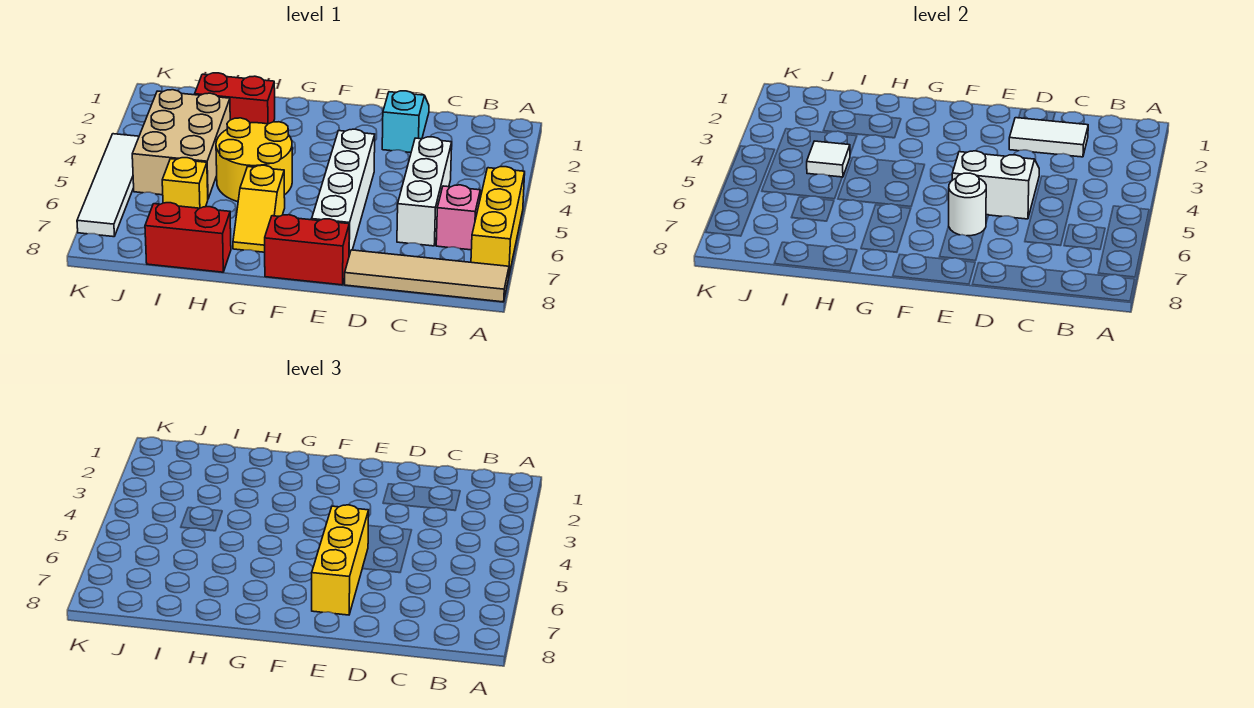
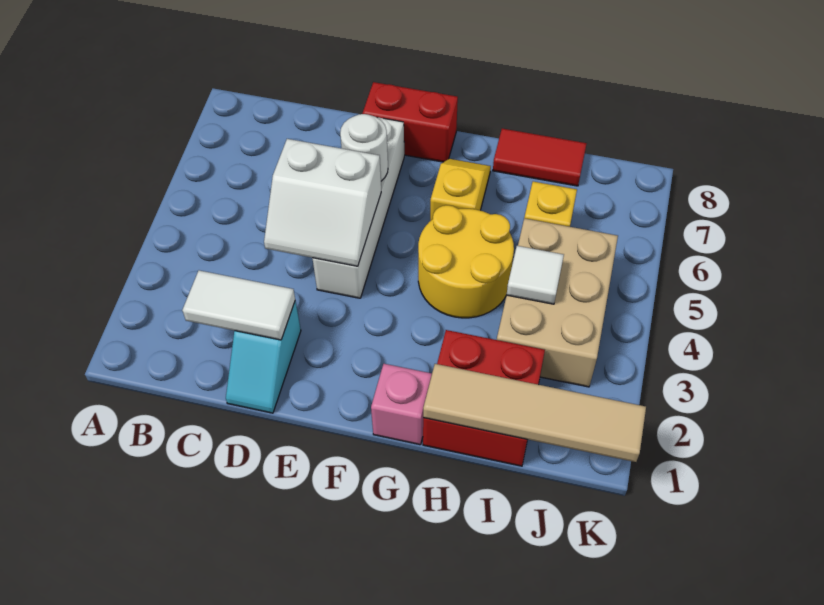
yellow brick A5:A7 level 1 -> none
tan tile A8:D8 level 1 -> tan tile H1:K1 level 2
pink brick B6 level 1 -> pink brick G1 level 1
white brick C4:C6 level 1 -> none
yellow brick E5:E7 level 3 -> none
red brick H2:I2 level 1 -> red brick H1:I2 level 1
red brick H8:I8 level 1 -> red tile H8:I8 level 1
white tile K4:K7 level 1 -> none

